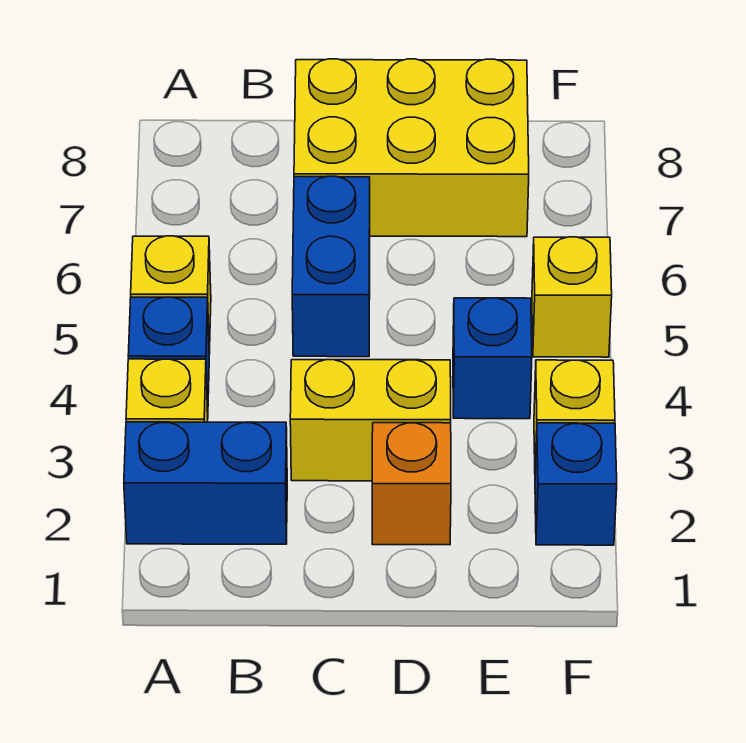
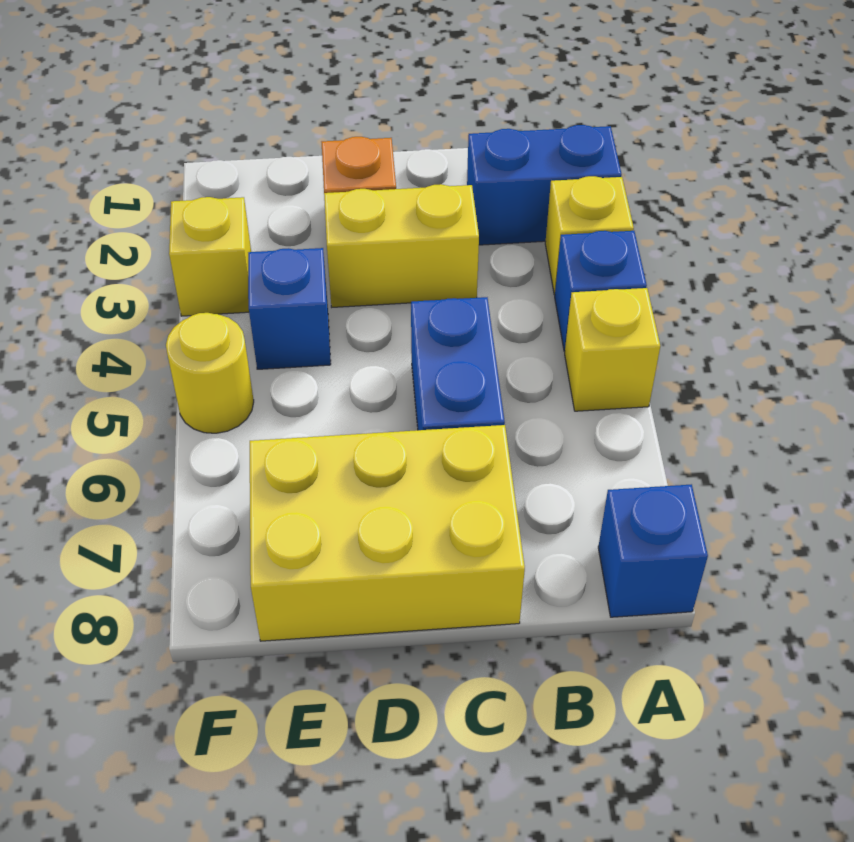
blue brick F2 level 1 -> blue brick A8 level 1
yellow brick F5 level 1 -> yellow round brick F5 level 1

